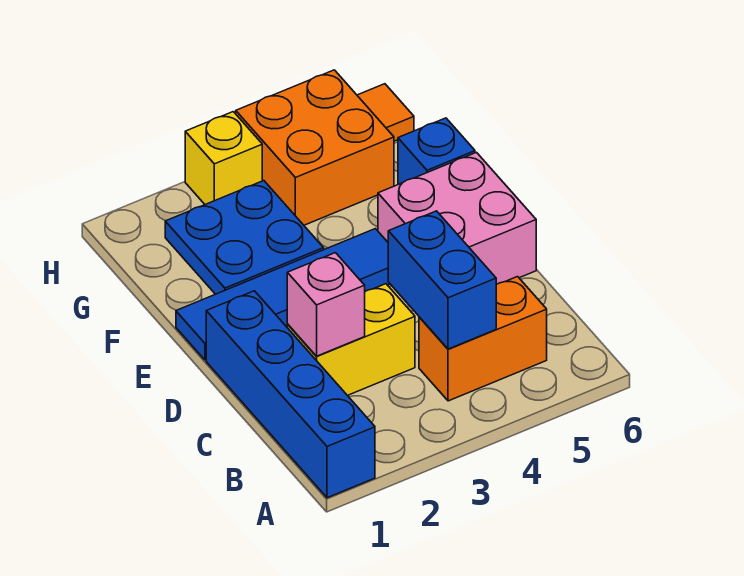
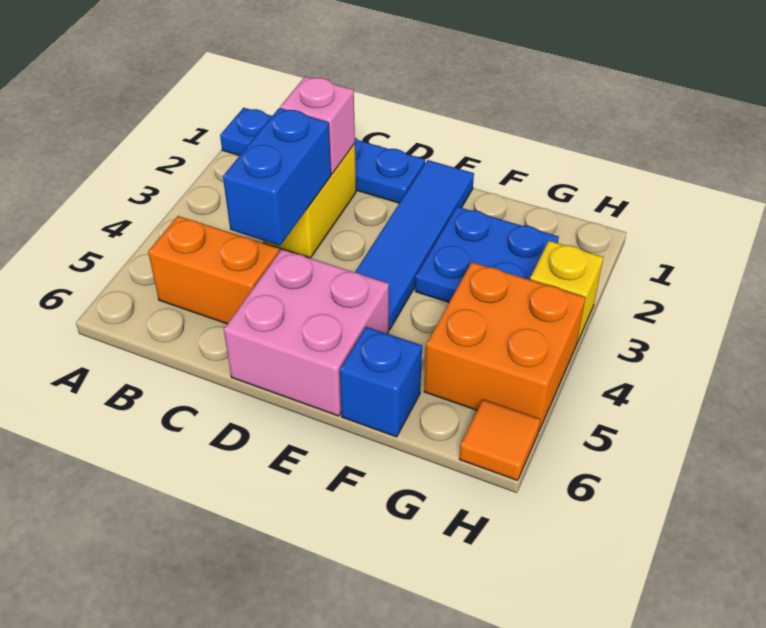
blue brick A1:D1 level 1 -> blue plate A1:D1 level 1
orange brick B4:B5 level 1 -> orange brick B5:C5 level 1
blue brick B4:C4 level 2 -> blue brick C3:C4 level 2

